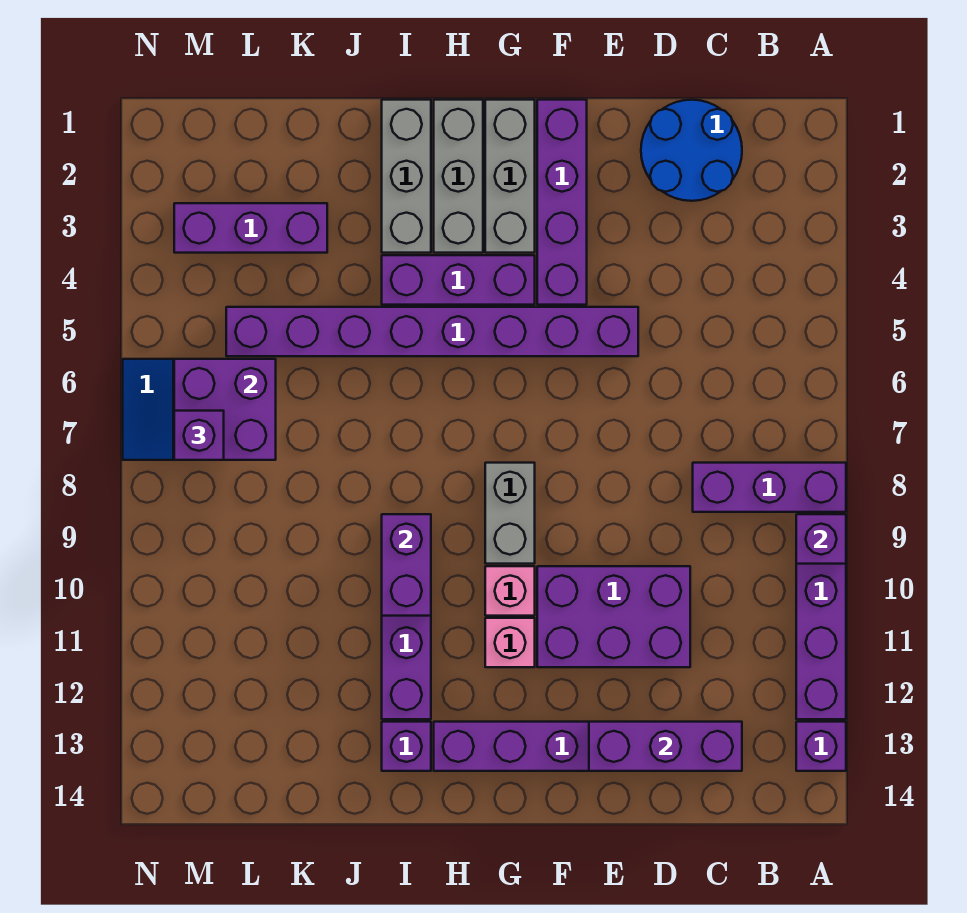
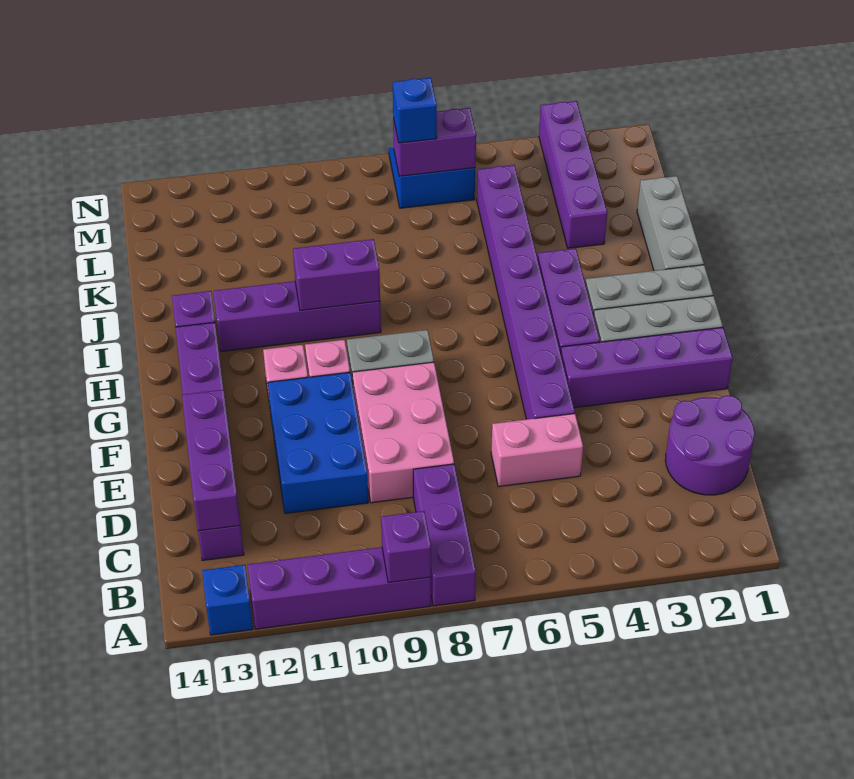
purple brick A13 level 1 -> blue brick A13 level 1
blue round brick C1:D2 level 1 -> purple round brick C1:D2 level 1
none -> pink brick D5:D6 level 1
none -> pink brick D8:F9 level 1
purple brick D10:F11 level 1 -> blue brick D10:F11 level 1
grey brick I1:I3 level 1 -> grey brick I1:K1 level 1
purple brick K3:M3 level 1 -> purple brick K3:N3 level 1
purple brick L6:M7 level 2 -> purple brick M6:M7 level 2
purple brick M7 level 3 -> blue brick M7 level 3

